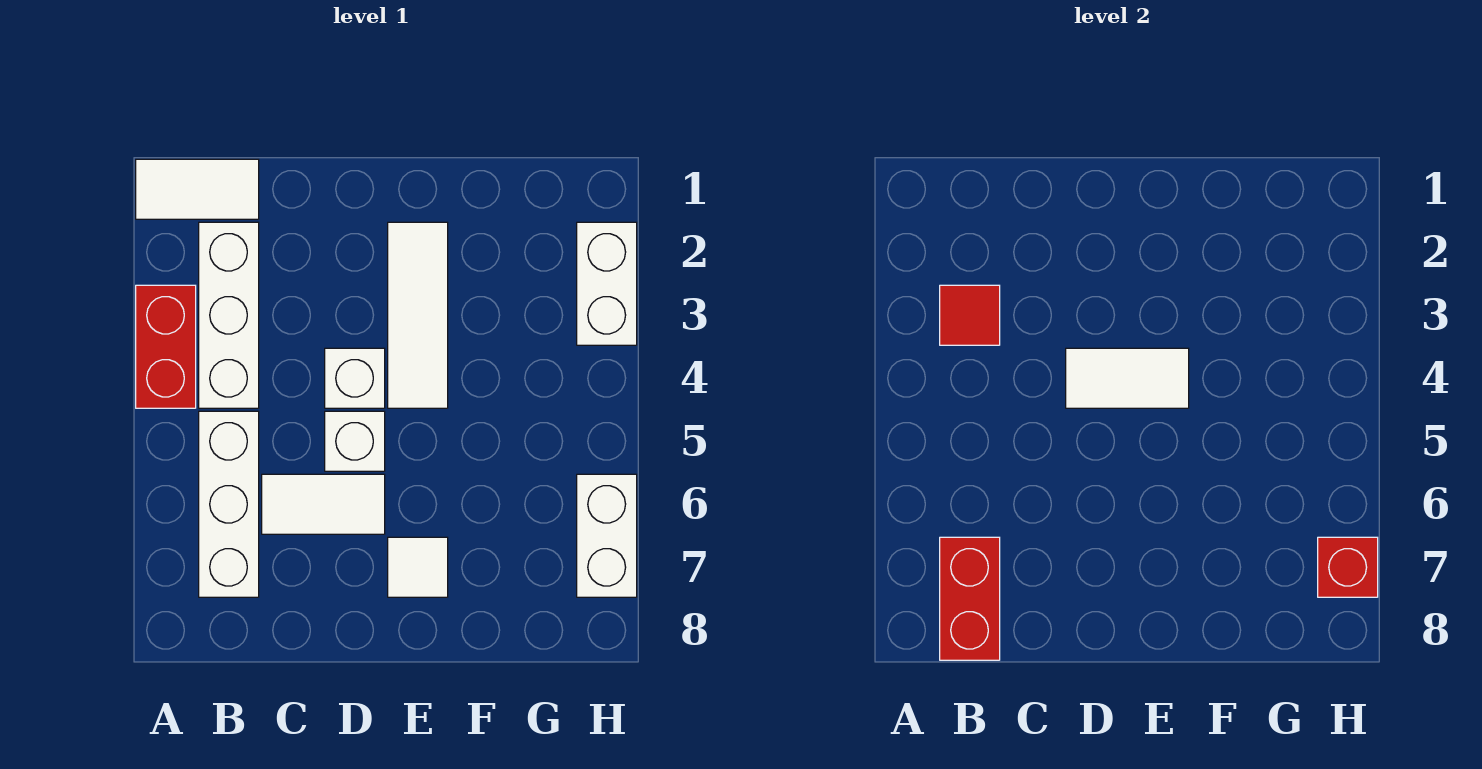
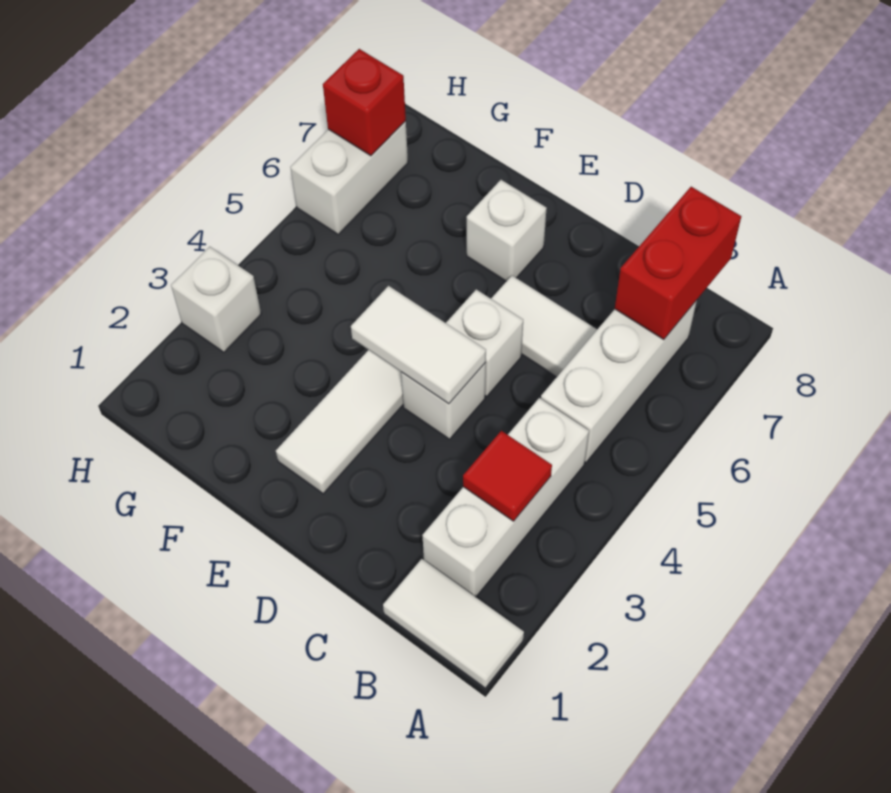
red brick A3:A4 level 1 -> none
white tile E7 level 1 -> white brick E7 level 1
white brick H2:H3 level 1 -> white brick H3 level 1

